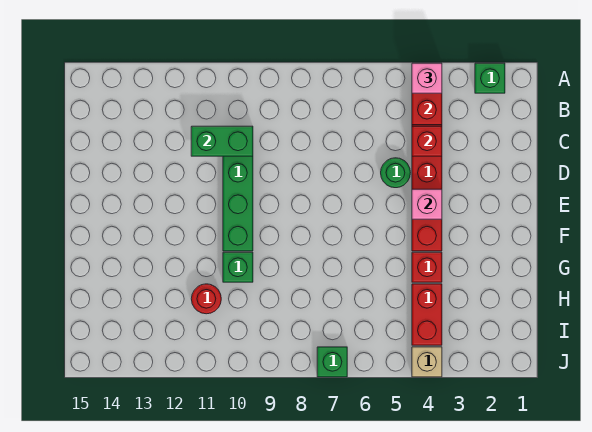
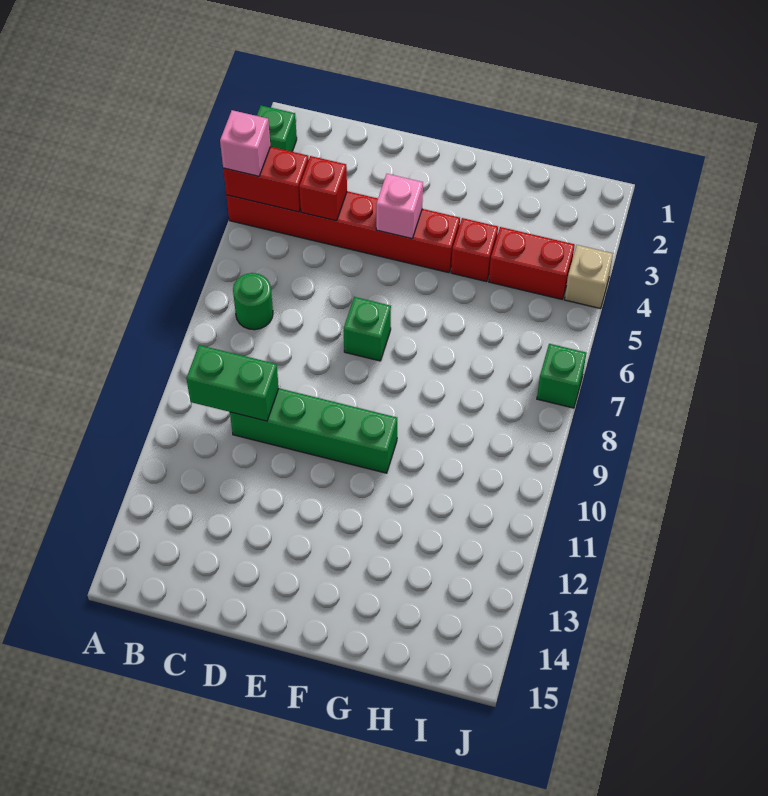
green brick C10:C11 level 2 -> green brick B10:C10 level 2
green round brick D5 level 1 -> green round brick B7 level 1
green brick G10 level 1 -> green brick E7 level 1
red round brick H11 level 1 -> none

